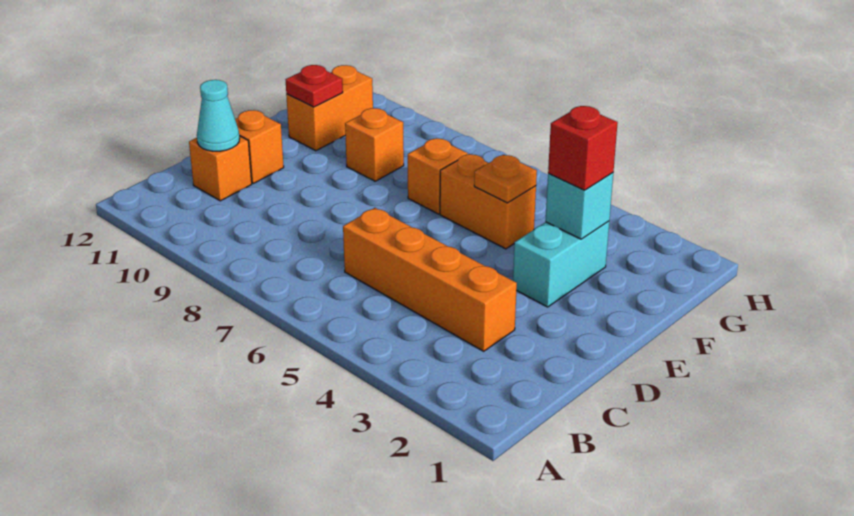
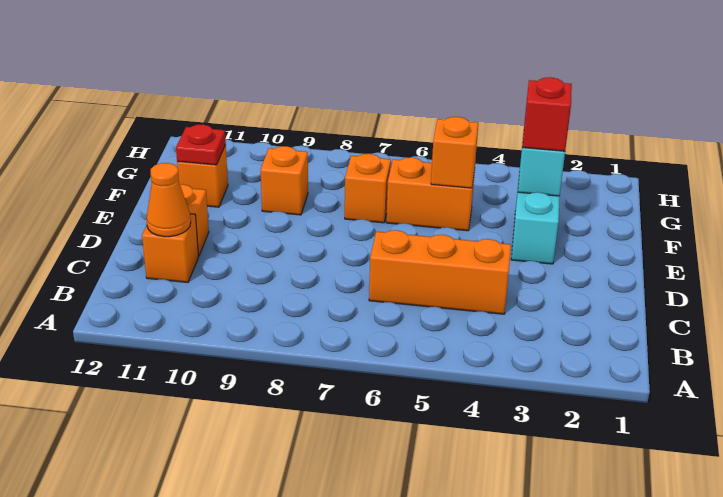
orange brick C3:C6 level 1 -> orange brick C4:C6 level 1
cyan cone C11 level 2 -> orange cone C11 level 2
orange plate F5 level 2 -> orange brick F5 level 2
orange brick F11:G11 level 1 -> orange brick F11 level 1

